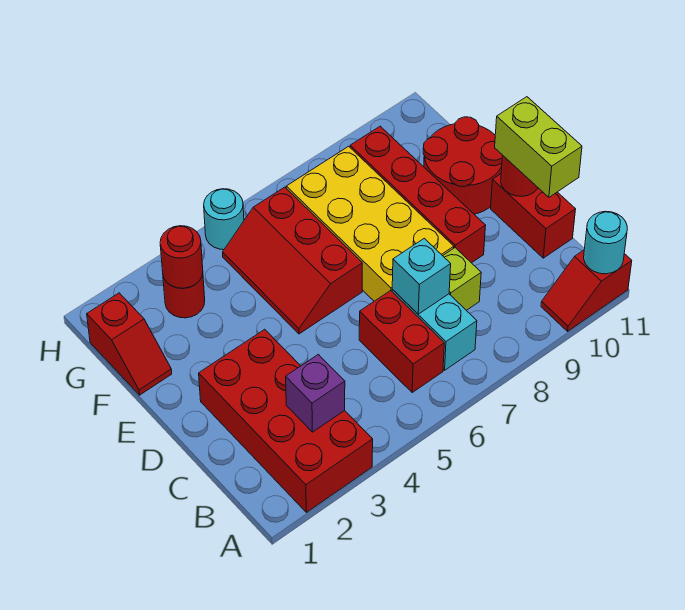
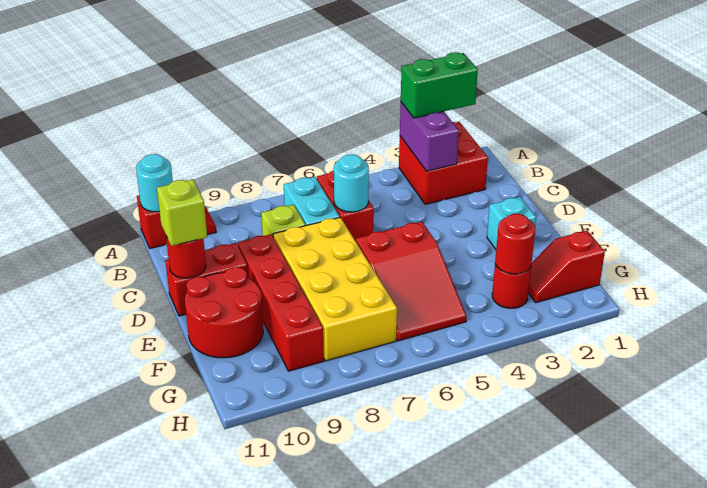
red brick A2:D3 level 1 -> red brick A2:B3 level 1
none -> green brick A2:A3 level 3
purple brick B3 level 2 -> purple brick A3:B3 level 2
cyan brick C7 level 2 -> cyan brick E2 level 1
red brick C11:D11 level 1 -> red brick D10:D11 level 1
lime brick C11:D11 level 3 -> lime brick D11 level 3
red slope E5:G6 level 1 top 6 -> red slope E5:G6 level 1 top E
red slope F1:G1 level 1 top G -> red slope G1:G2 level 1 top 1
cyan round brick H5 level 1 -> cyan round brick C6 level 2

